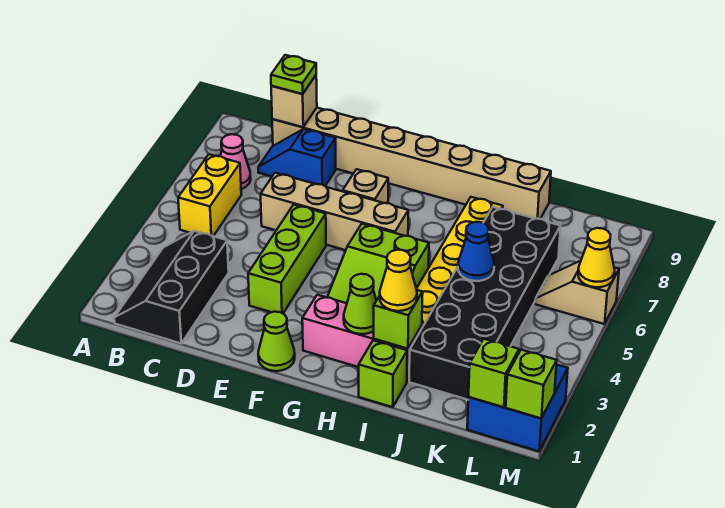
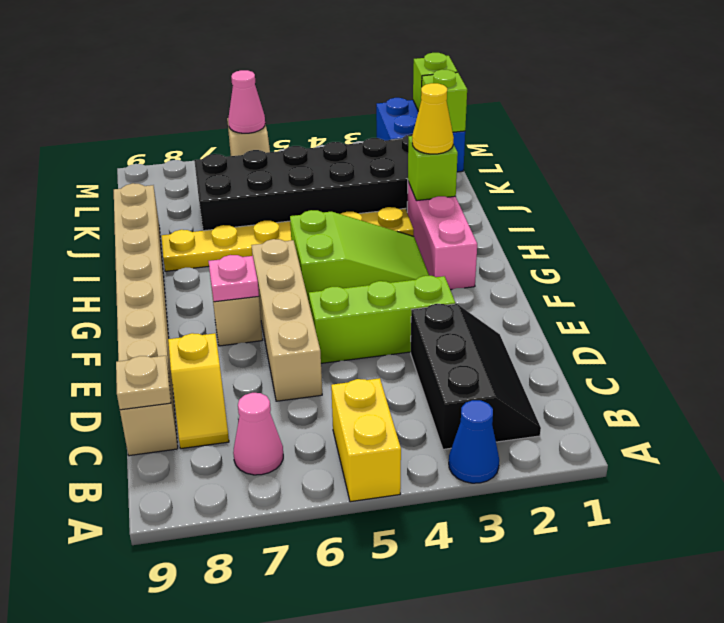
black slope B1:C3 level 1 top C -> black slope B2:D3 level 1 top 3
yellow brick B5:B6 level 1 -> yellow brick A5:B5 level 1
blue slope C8:D8 level 1 top D -> yellow slope C8:D8 level 1 top D
tan brick C9 level 2 -> tan plate C9 level 2
lime plate C9 level 3 -> none
lime cone F1 level 1 -> none
none -> pink plate F7 level 2
lime cone H2 level 2 -> none
lime brick I1 level 1 -> none
blue cone J5 level 2 -> blue cone A3 level 1
yellow cone M6 level 2 -> pink cone M6 level 2

